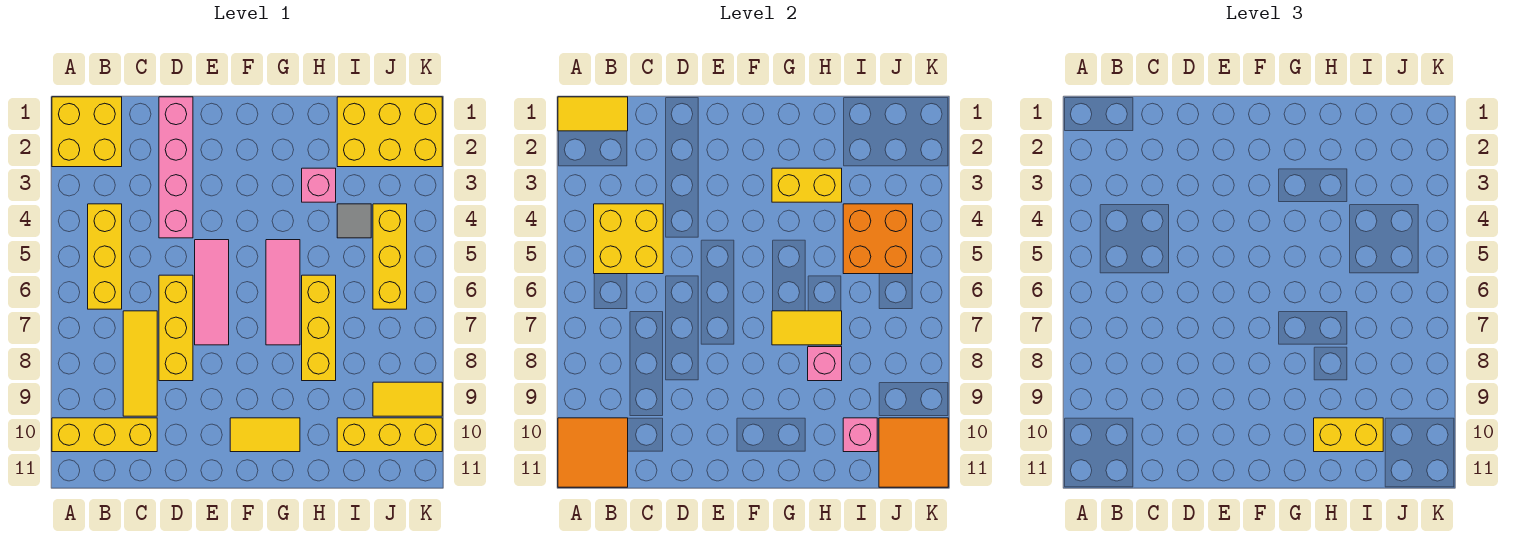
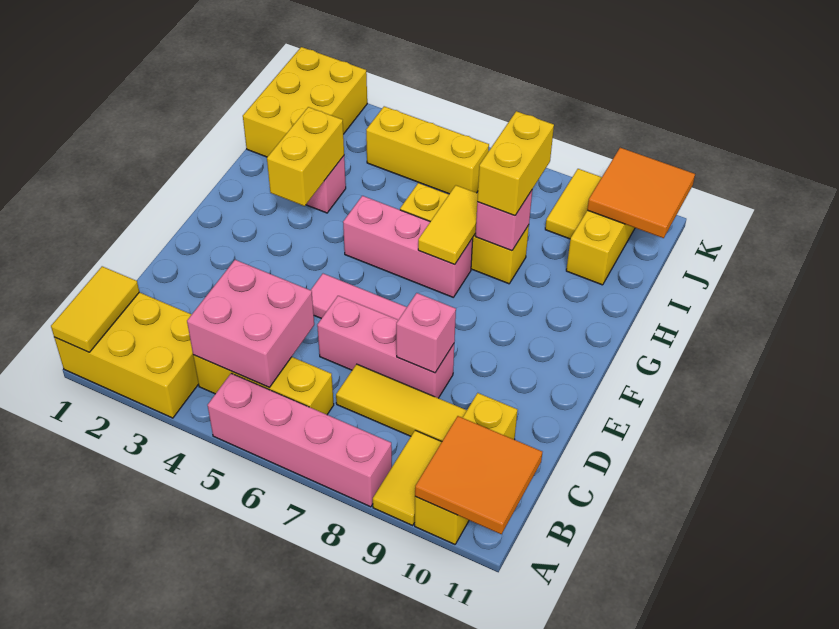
yellow brick A1:B2 level 1 -> yellow brick A1:B3 level 1
yellow brick B4:C5 level 2 -> pink brick B4:C5 level 2
pink brick D1:D4 level 1 -> pink brick A5:A8 level 1
yellow brick D6:D8 level 1 -> pink brick D6:D8 level 1
yellow tile F10:G10 level 1 -> yellow tile A9:B9 level 1
pink tile G5:G7 level 1 -> pink brick G5:G7 level 1
yellow brick H10:I10 level 3 -> yellow brick H8:I8 level 3
grey tile I4 level 1 -> none
orange brick I4:J5 level 2 -> none
pink brick I10 level 2 -> pink brick D8 level 2

